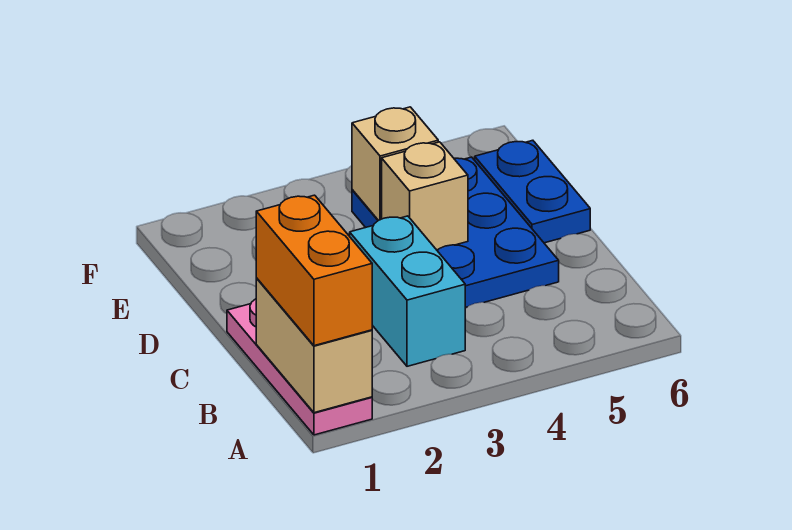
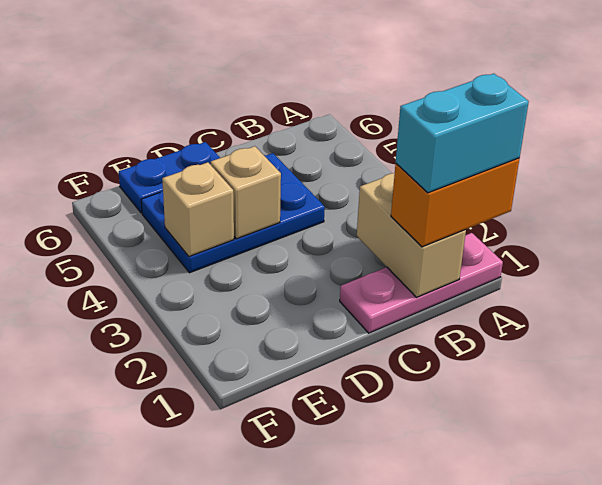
tan brick A1:B1 level 2 -> tan brick B1:B2 level 2
cyan brick B3:C3 level 1 -> cyan brick A1:B1 level 4

